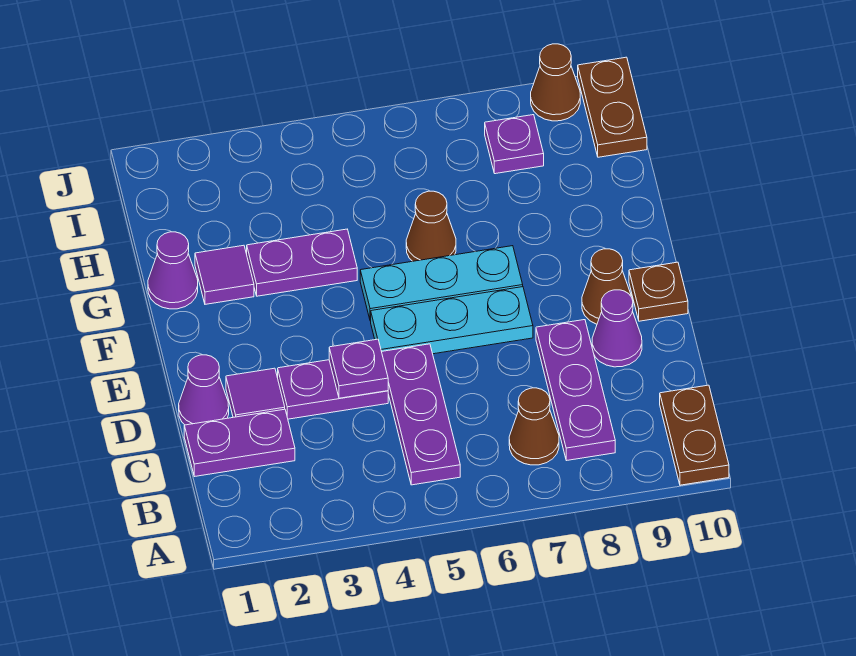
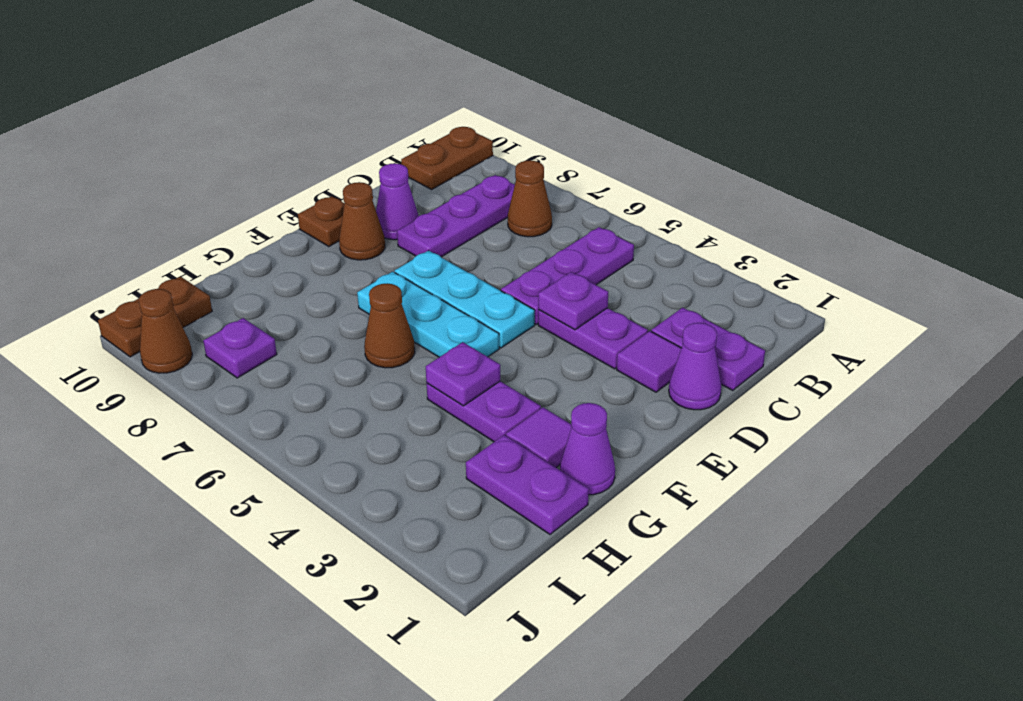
none -> purple plate G4 level 2
none -> purple plate H1:H2 level 1

